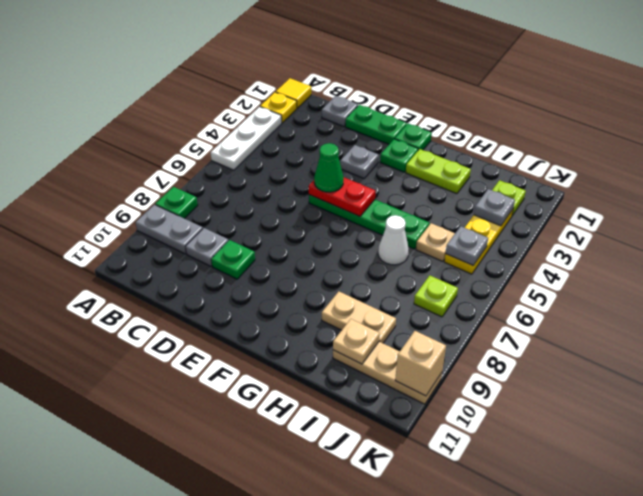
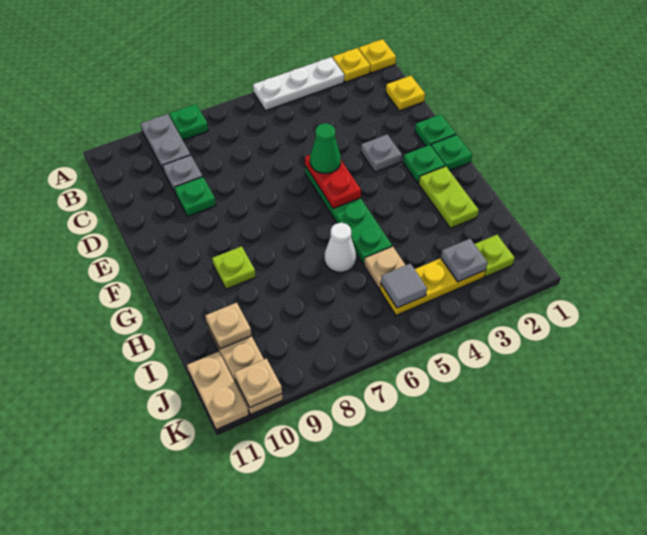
yellow tile A1 level 1 -> yellow plate A1 level 1
grey plate C1 level 1 -> yellow plate C1 level 1
green plate D1:E1 level 1 -> green plate E1 level 1
tan plate H9:I9 level 1 -> tan plate J11:K11 level 1
grey plate J5 level 2 -> grey tile J5 level 2
lime plate J7 level 1 -> lime plate G9 level 1
tan brick K10 level 2 -> tan plate K10 level 2

